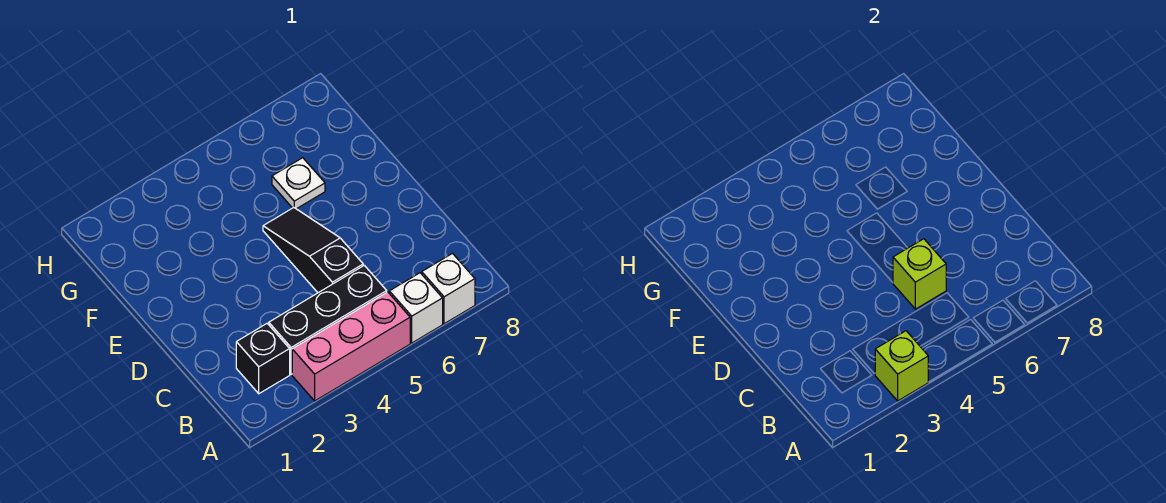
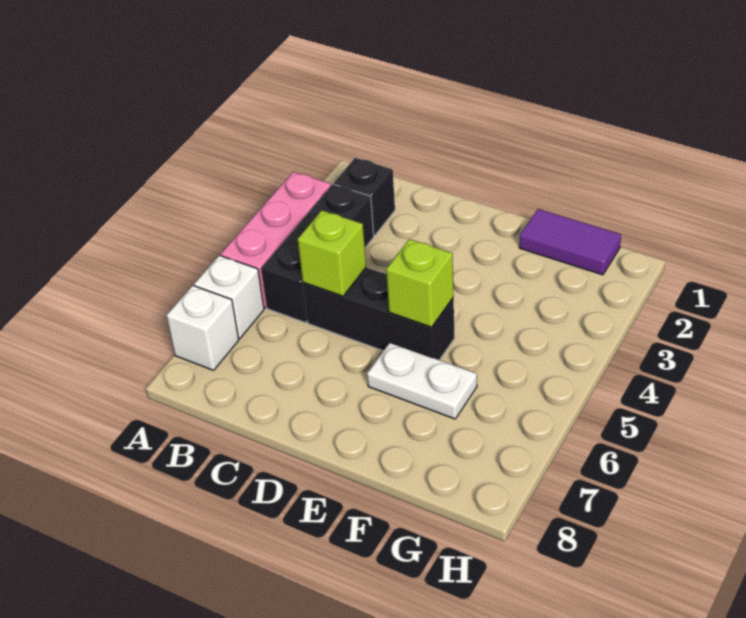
lime brick A3 level 2 -> lime brick E5 level 2
black slope C5:E5 level 1 top C -> black brick C5:E5 level 1
none -> purple tile F1:G1 level 1
white plate F6 level 1 -> white plate E6:F6 level 1

